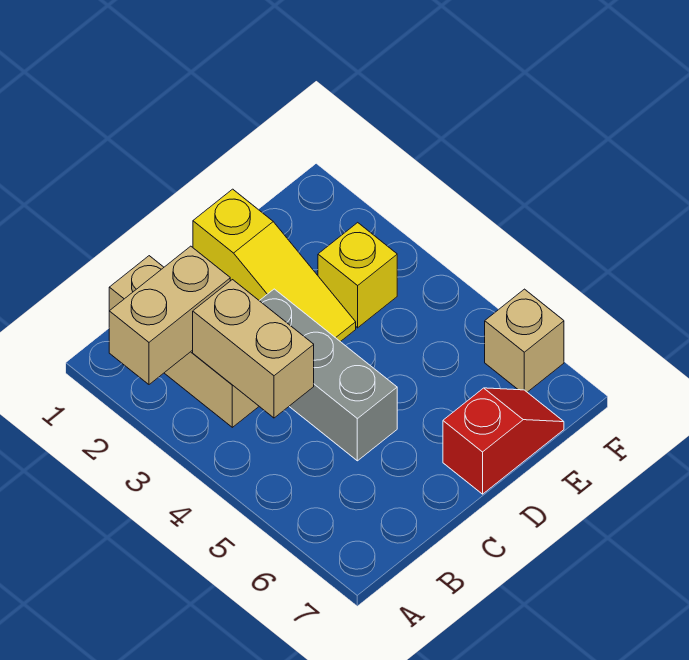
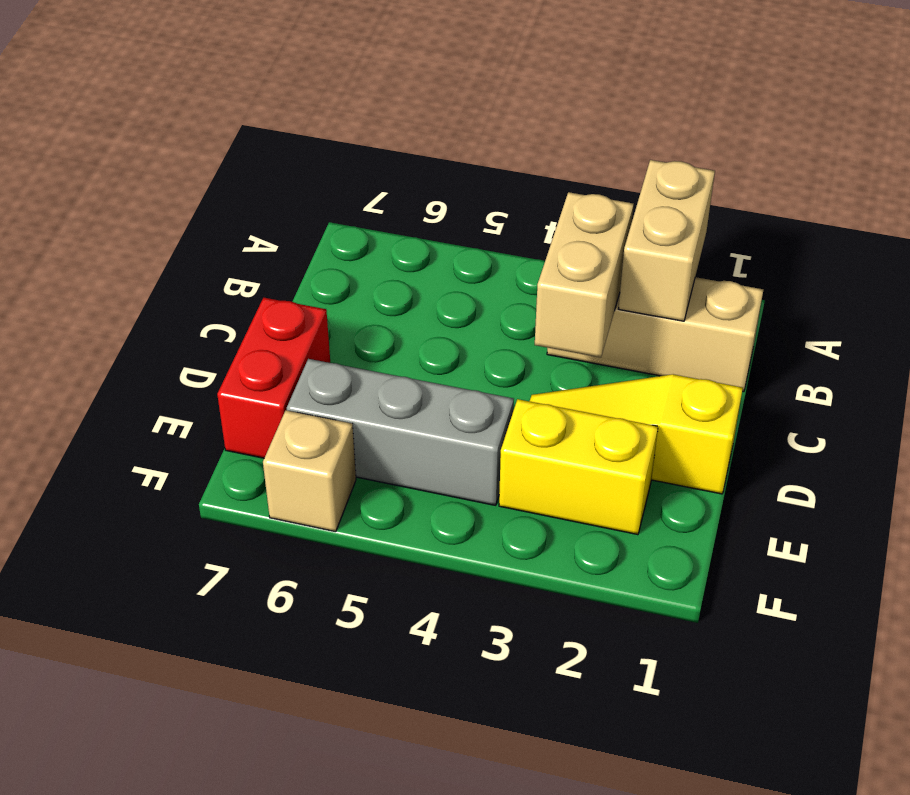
tan brick B3:B4 level 2 -> tan brick B3:C3 level 2
grey brick C3:C5 level 1 -> grey brick E4:E6 level 1
red slope D7:E7 level 1 top D -> red brick D7:E7 level 1
yellow brick E3 level 1 -> yellow brick E2:E3 level 1

